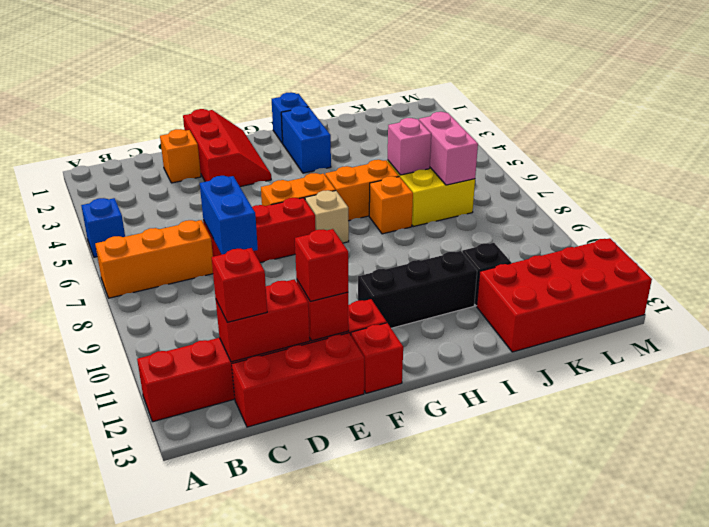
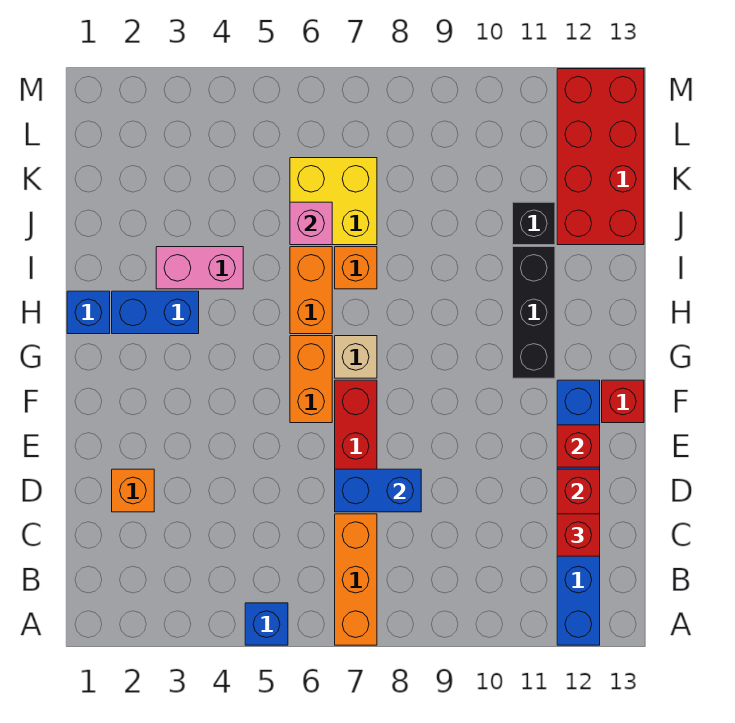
red brick A12:F12 level 1 -> blue brick A12:F12 level 1
red brick C13:E13 level 1 -> none
red slope E1:F3 level 1 top E -> none
red brick E12 level 3 -> none
pink brick K6:K7 level 2 -> pink brick I3:I4 level 1

